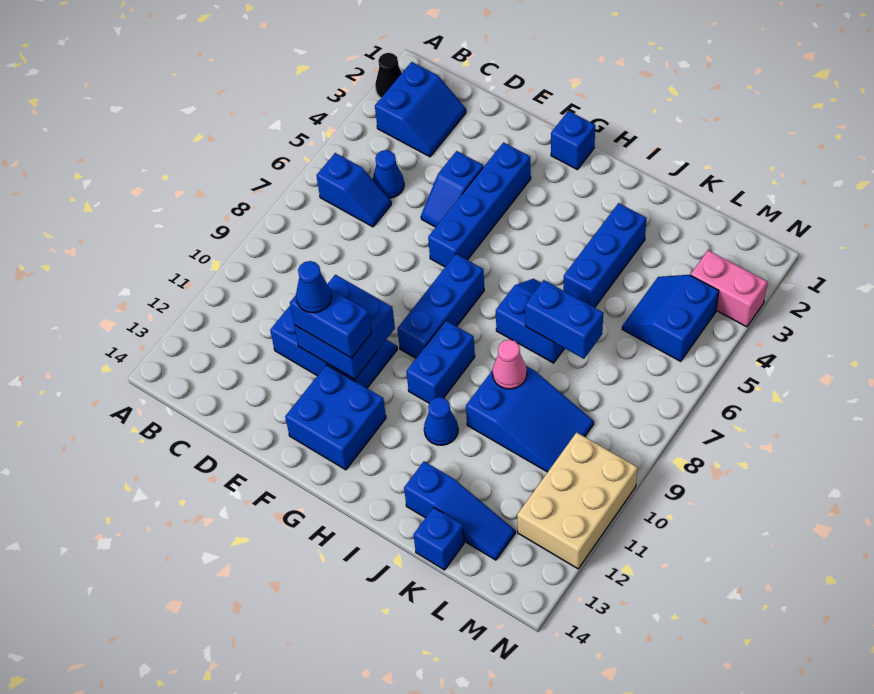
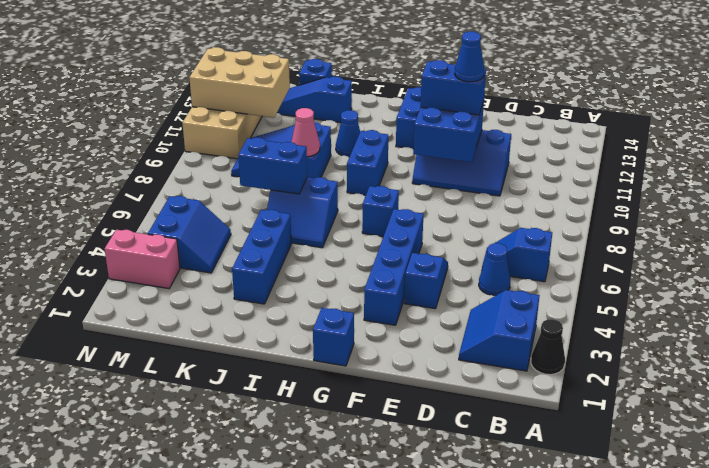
blue brick G7:G9 level 1 -> blue brick G7 level 1
none -> tan brick L11:N12 level 2

